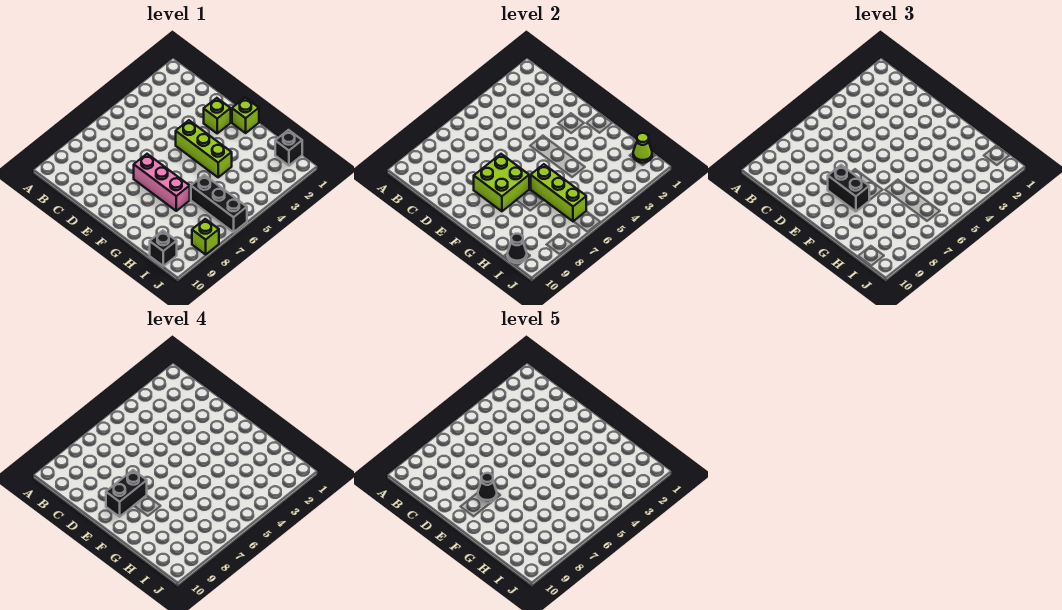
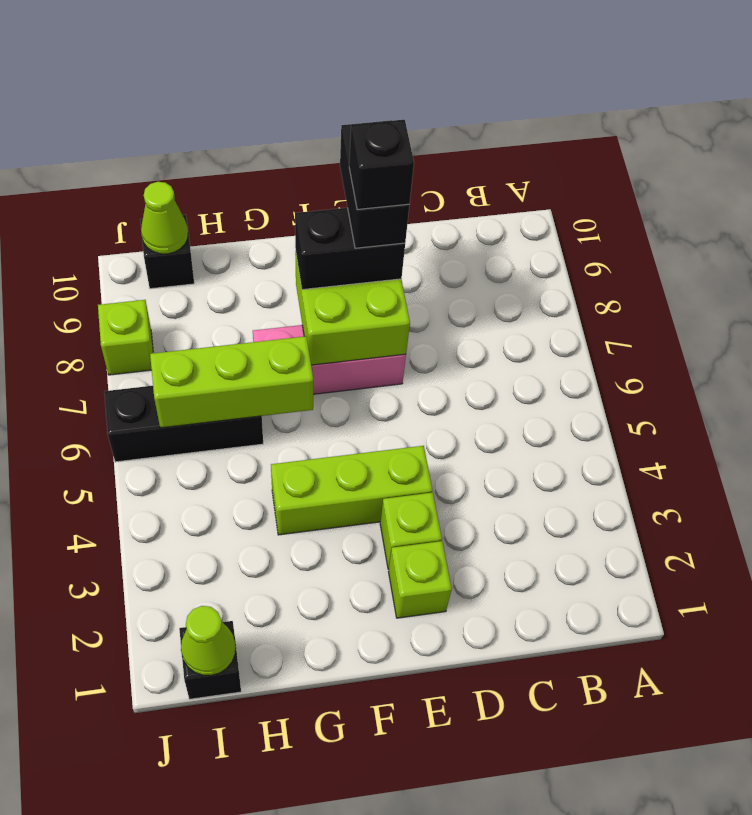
black cone E8 level 5 -> black brick E8 level 5
lime brick F1 level 1 -> lime brick E3 level 1
black cone I10 level 2 -> lime cone I10 level 2

